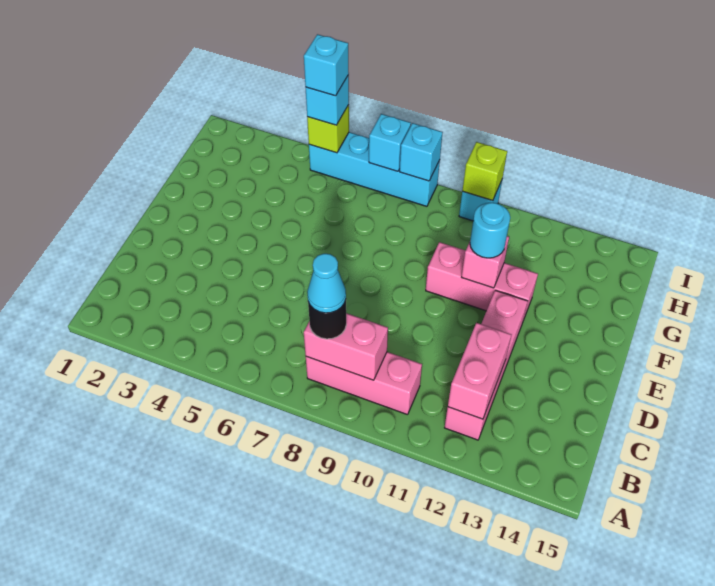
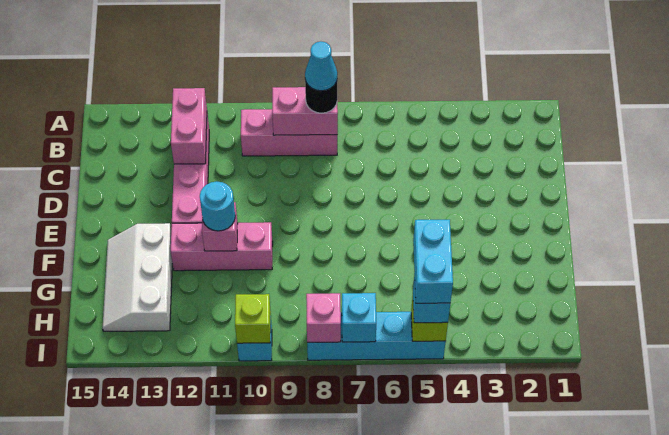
none -> white slope F13:H14 level 1 top 13
cyan brick I5 level 4 -> cyan brick H5:I5 level 4
cyan brick I8 level 2 -> pink brick I8 level 2

